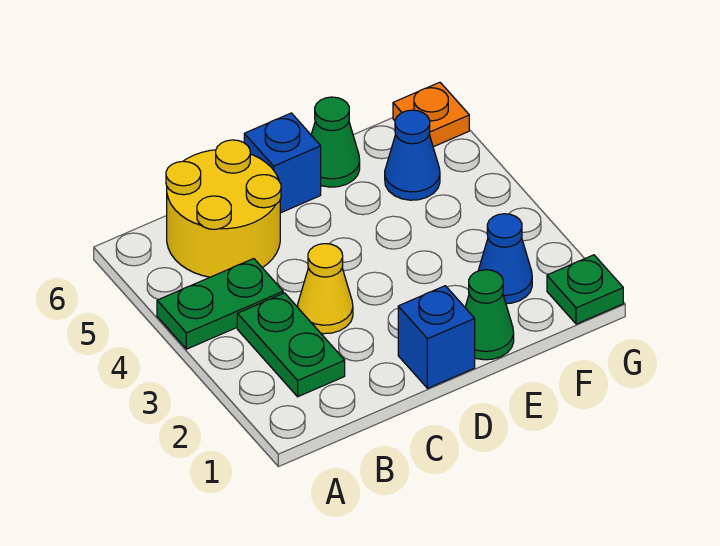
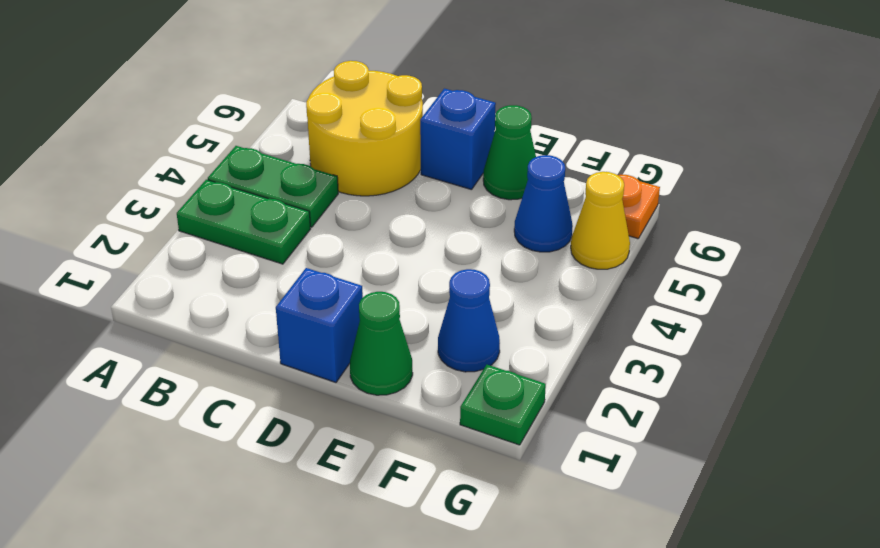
green plate B2:B3 level 1 -> green plate A3:B3 level 1
yellow cone C3 level 1 -> yellow cone G5 level 1

